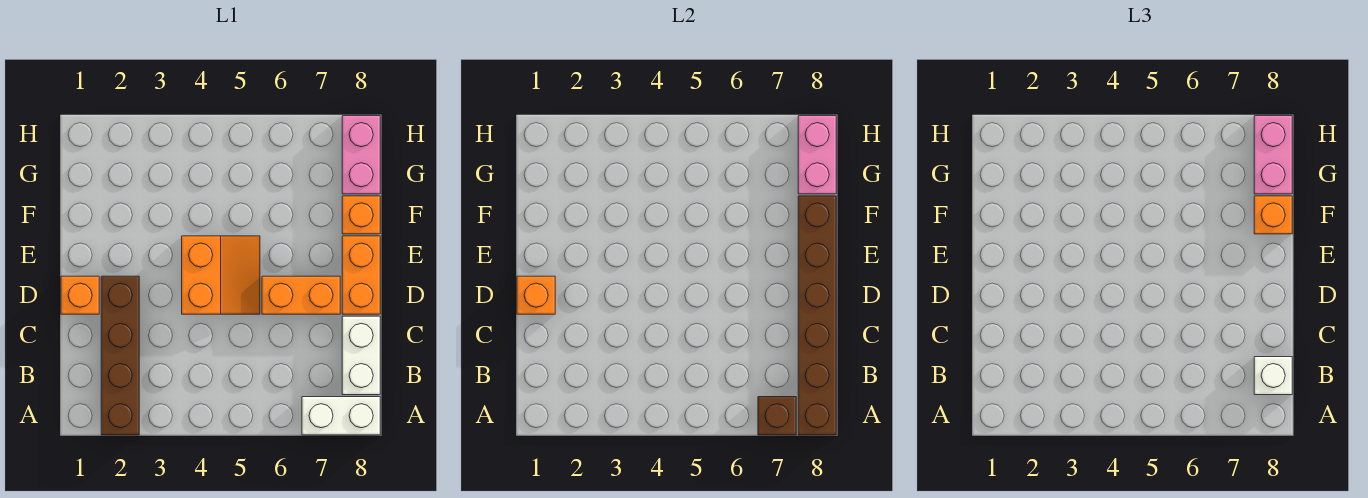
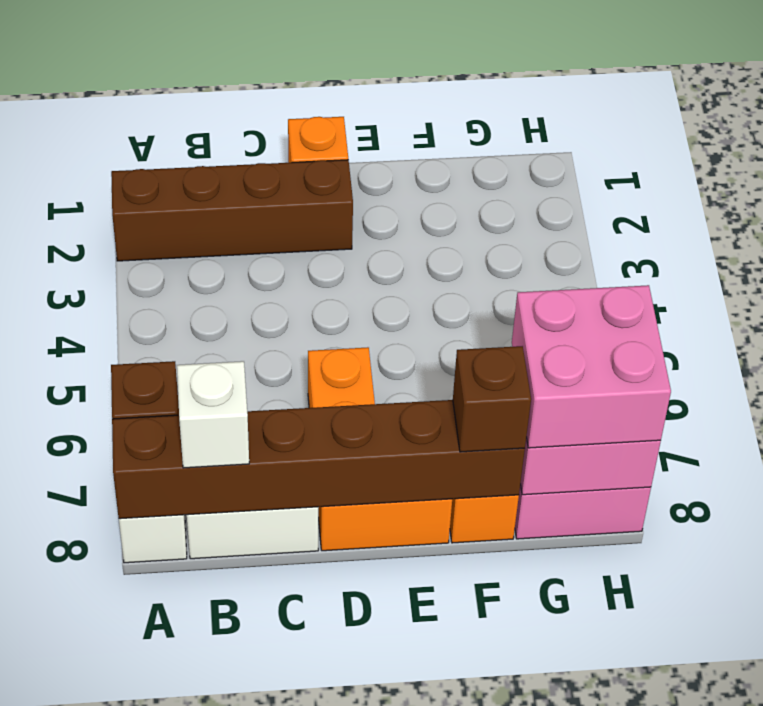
orange brick D1 level 2 -> none
orange slope D4:E5 level 1 top 4 -> none
orange brick F8 level 3 -> brown brick F8 level 3
pink brick G8:H8 level 3 -> pink brick G7:H8 level 3

